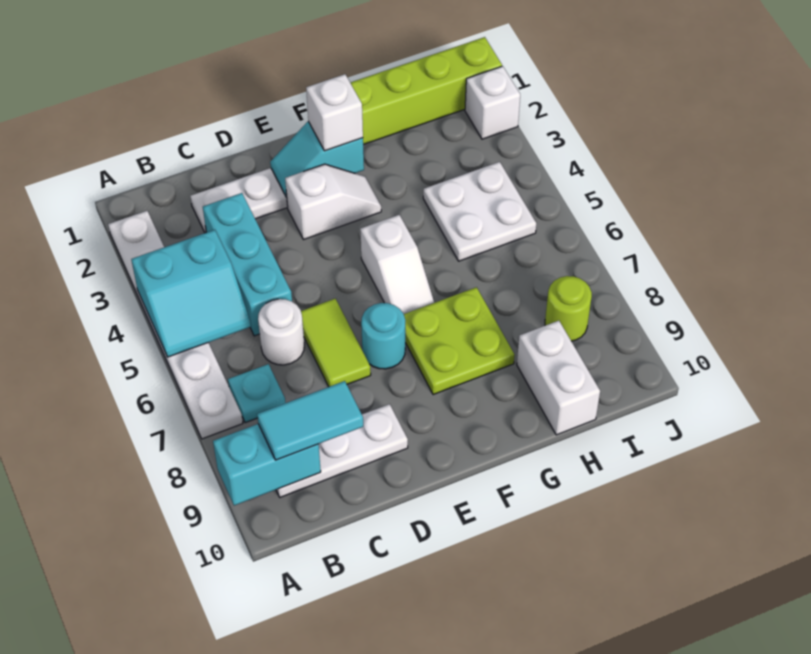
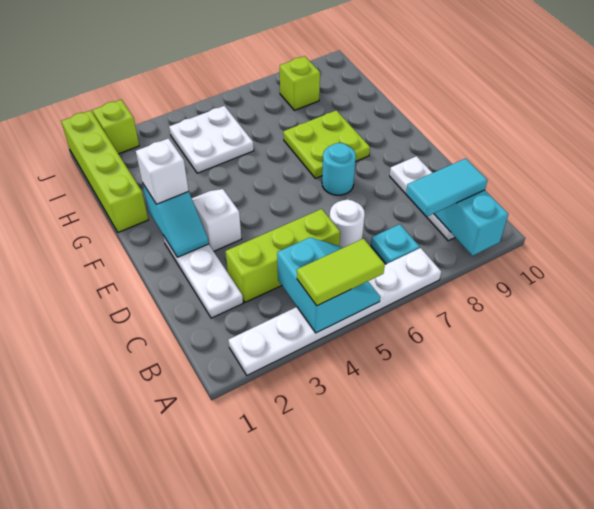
cyan tile B9:C9 level 3 -> cyan tile B8:B9 level 3
cyan brick C3:C5 level 1 -> lime brick C3:C5 level 1
lime tile D6:D7 level 1 -> lime tile A4:A5 level 3
white slope F5:F6 level 1 top 5 -> none
white brick H9:H10 level 1 -> none
lime round brick I8 level 1 -> lime brick I8 level 1
white brick J2 level 1 -> lime brick J2 level 1

